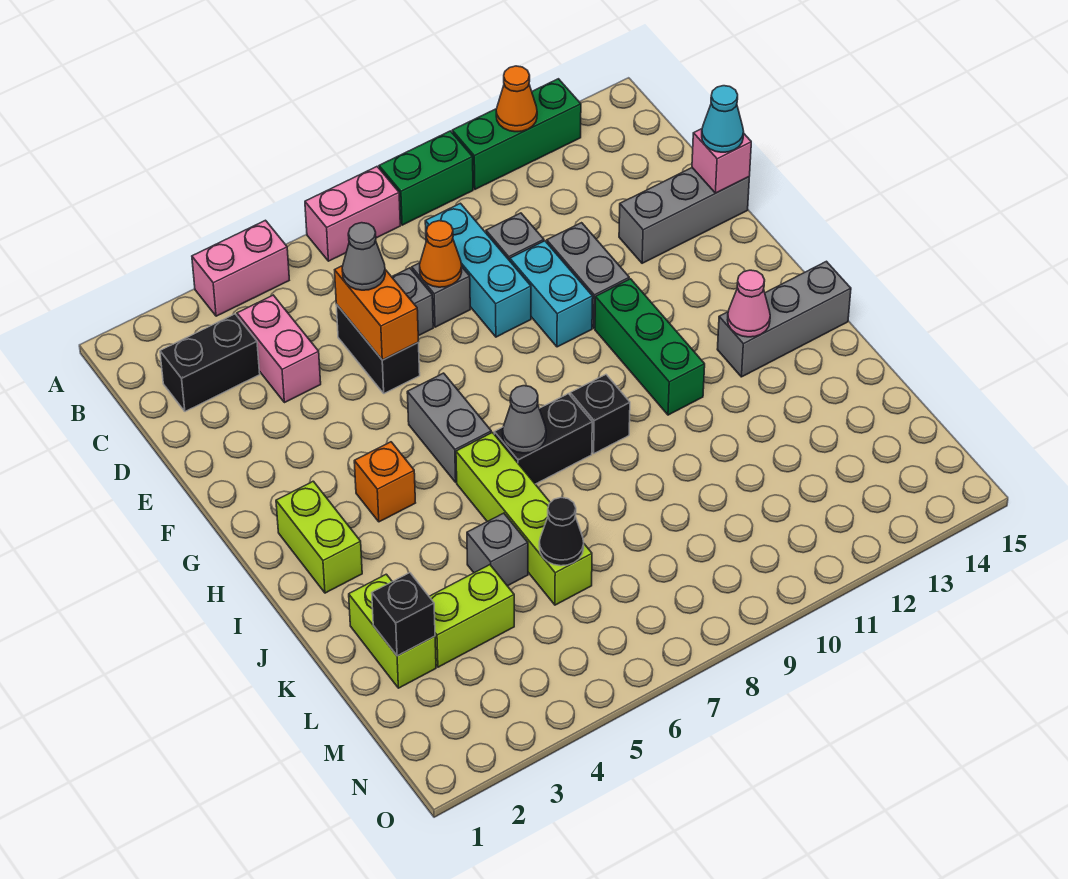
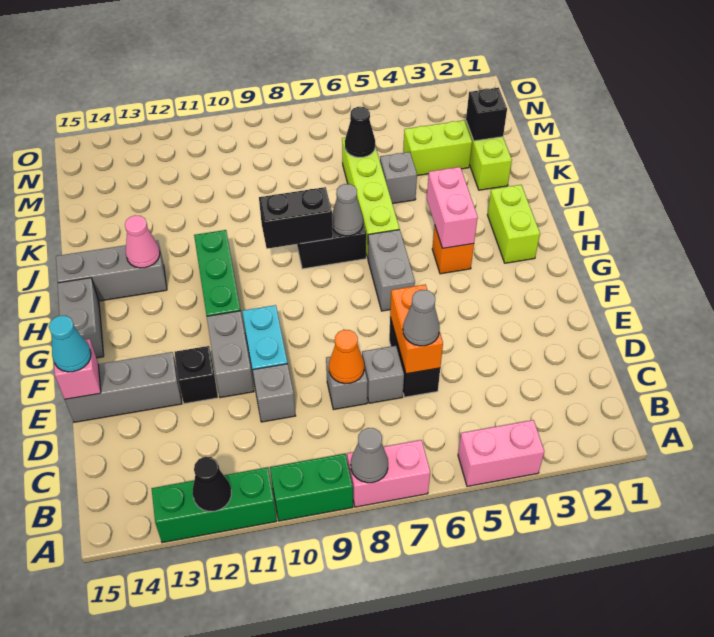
none -> grey cone A8 level 2
orange cone A12 level 2 -> black cone A12 level 2
black brick C2:C3 level 1 -> black brick I8:I9 level 2
pink brick C4:D4 level 1 -> pink brick H4:I4 level 2
cyan brick C9:E9 level 1 -> none
none -> grey brick G15:H15 level 1
black brick I9 level 1 -> black brick E12 level 1

